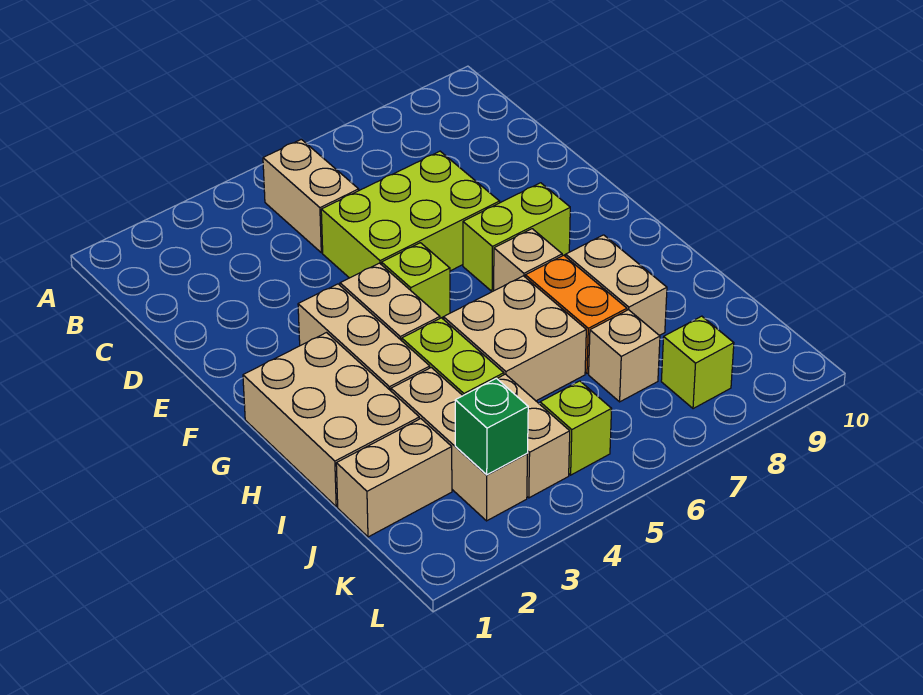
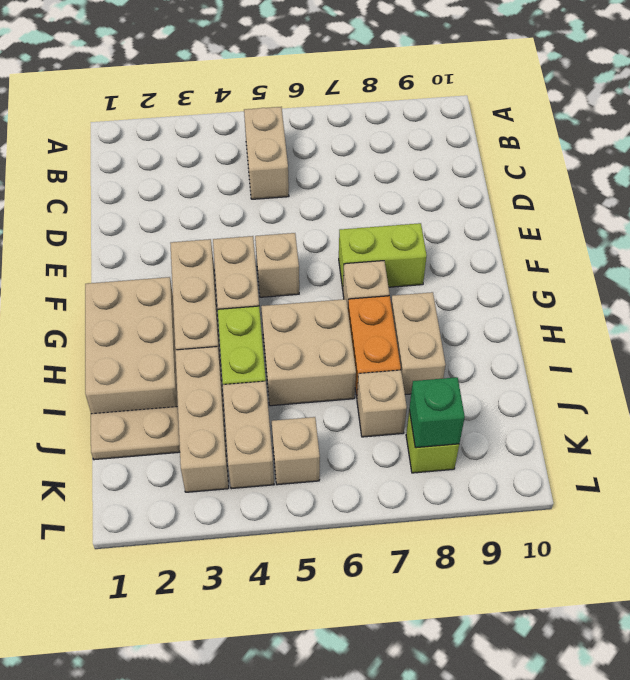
lime brick D5:E7 level 1 -> none
lime brick F5 level 1 -> tan brick F5 level 1
tan brick J1:J2 level 1 -> tan plate J1:J2 level 1
green brick K3 level 2 -> green brick K8 level 2
lime brick K5 level 1 -> tan brick K5 level 1

